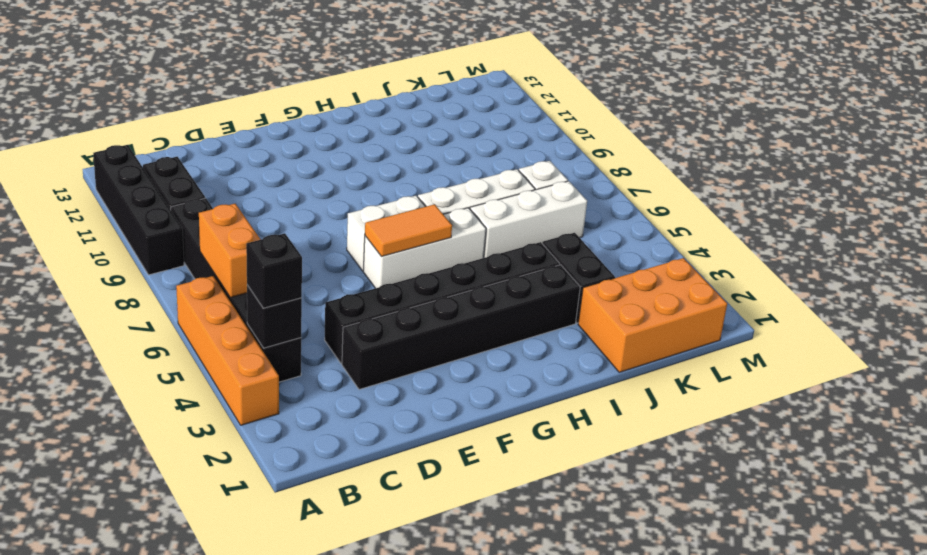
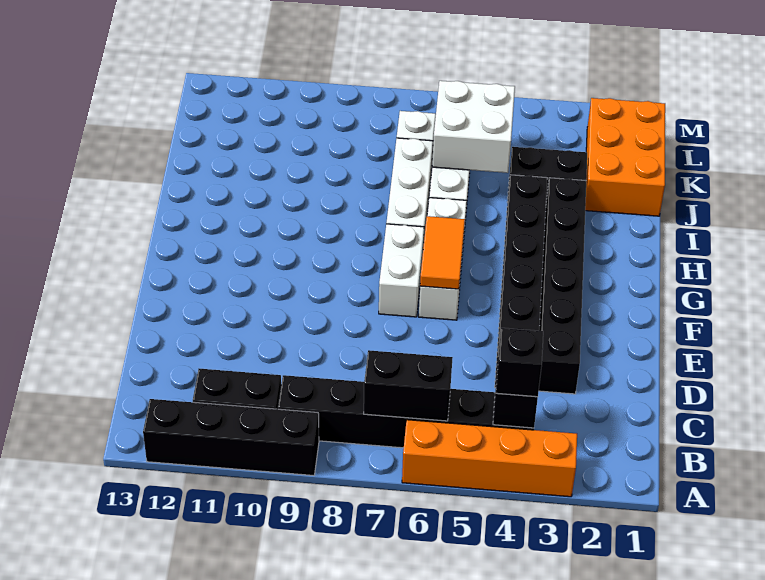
orange brick B6:B7 level 2 -> black brick B6:B7 level 2
none -> white brick J5:K6 level 2

